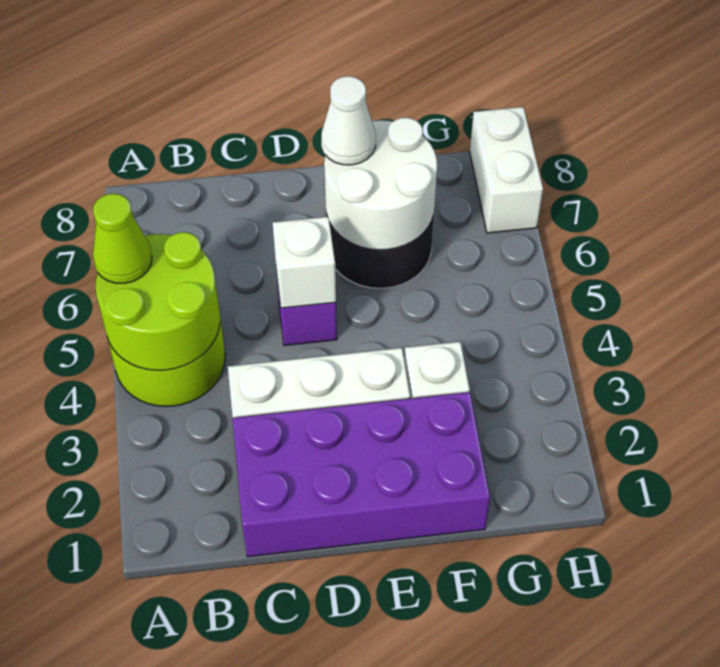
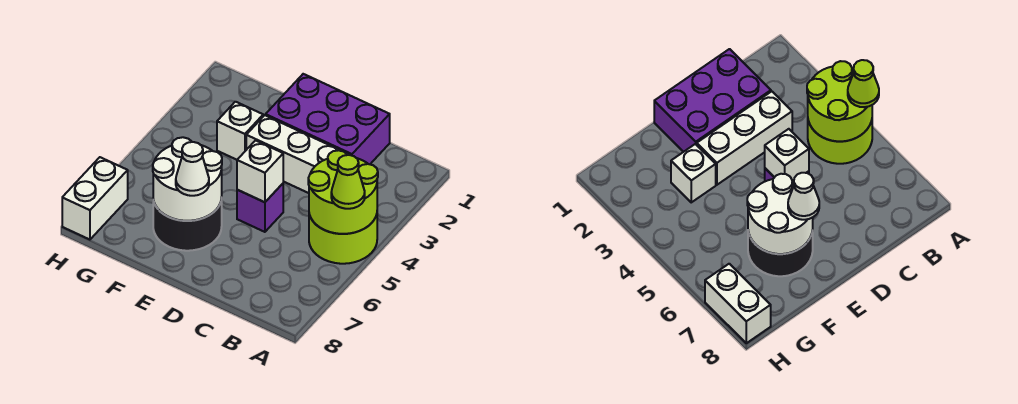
purple brick C1:F2 level 1 -> purple brick C1:E2 level 1

